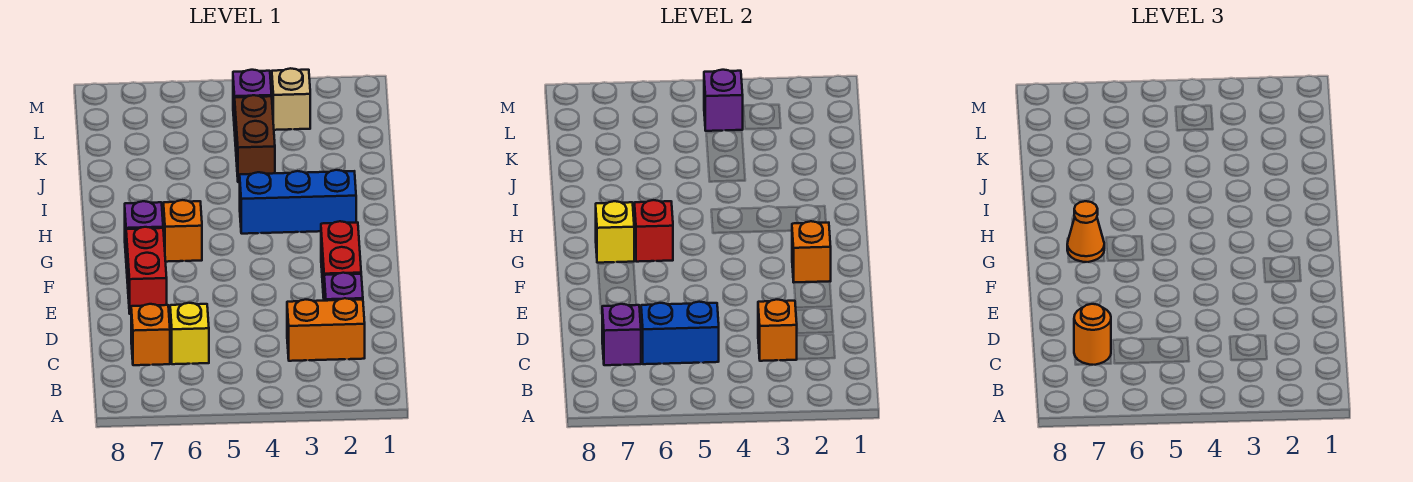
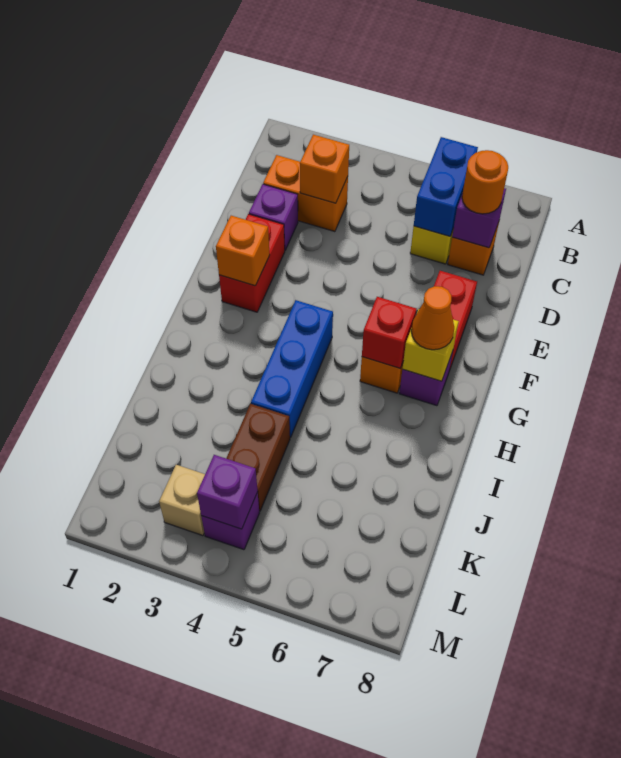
blue brick C5:C6 level 2 -> blue brick B6:C6 level 2
blue brick H2:H4 level 1 -> blue brick G4:I4 level 1

